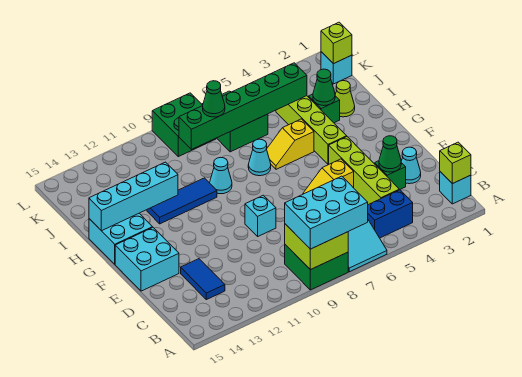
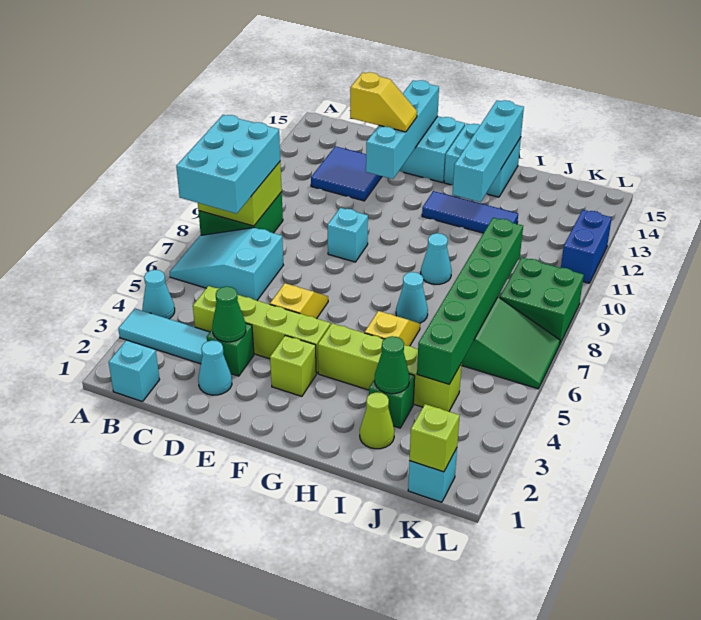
none -> cyan tile A3:C3 level 1
none -> cyan cone A4 level 1
lime brick B1 level 2 -> lime brick F3 level 1
blue brick B4:B5 level 1 -> blue brick L11:L12 level 1
blue tile C13:D13 level 1 -> blue tile C12:D13 level 1
none -> yellow slope D13:E13 level 3 top D
none -> cyan brick E12:E15 level 2
blue tile H10:H12 level 1 -> blue tile G12:I12 level 1
green cone J8 level 3 -> none

